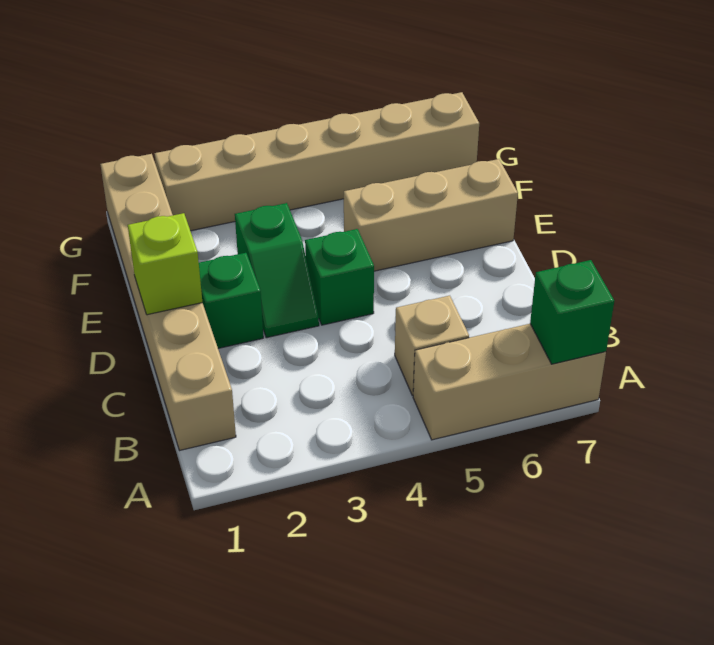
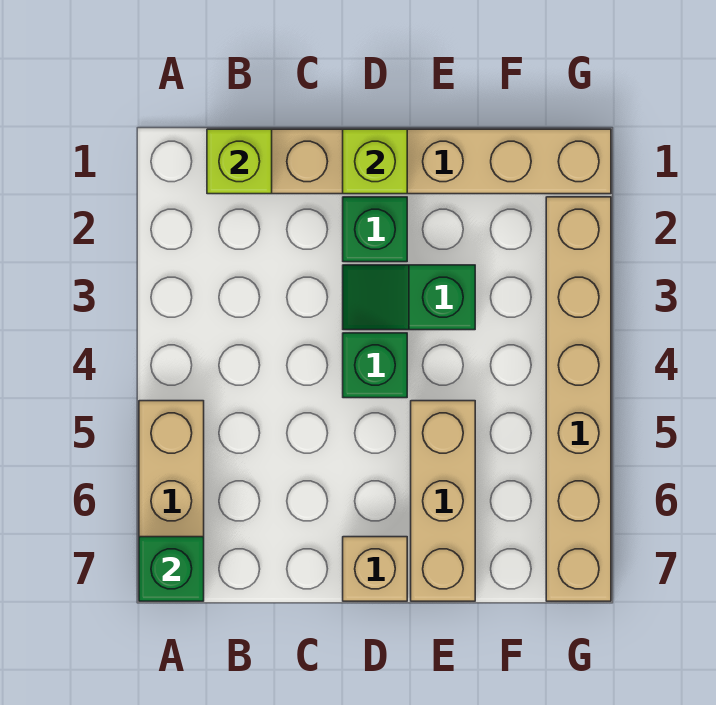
none -> lime brick B1 level 2
tan brick B5 level 1 -> tan brick D7 level 1

